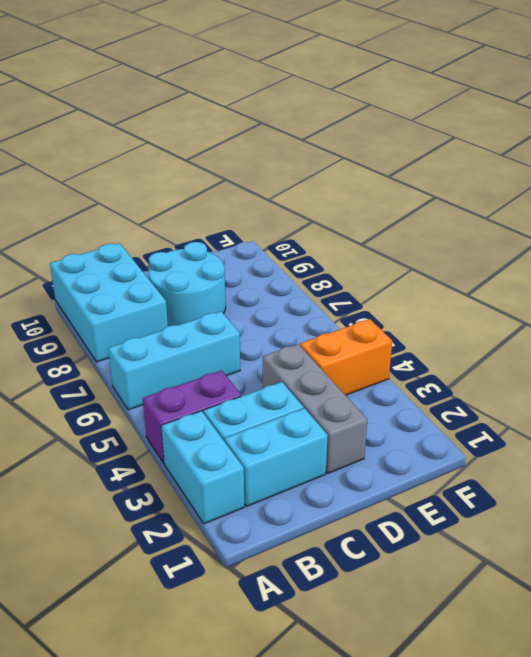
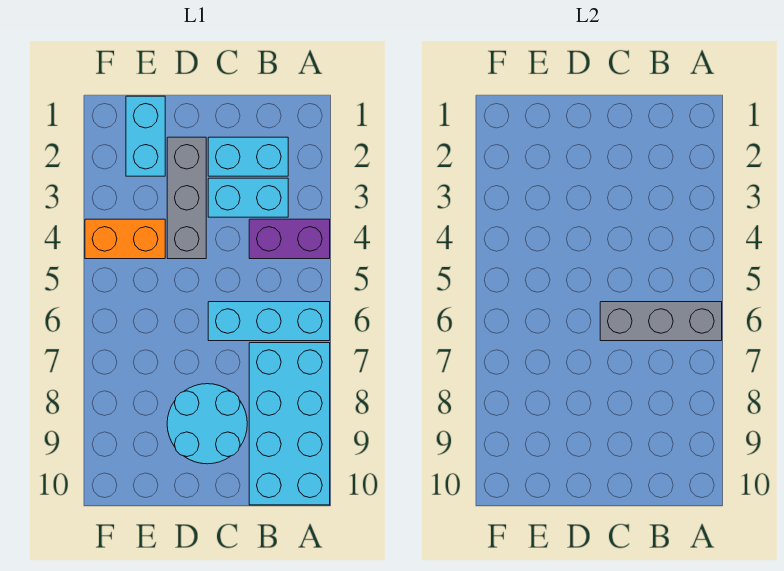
cyan brick A2:A3 level 1 -> cyan brick E1:E2 level 1
none -> grey brick A6:C6 level 2
cyan brick A8:B10 level 1 -> cyan brick A7:B10 level 1

